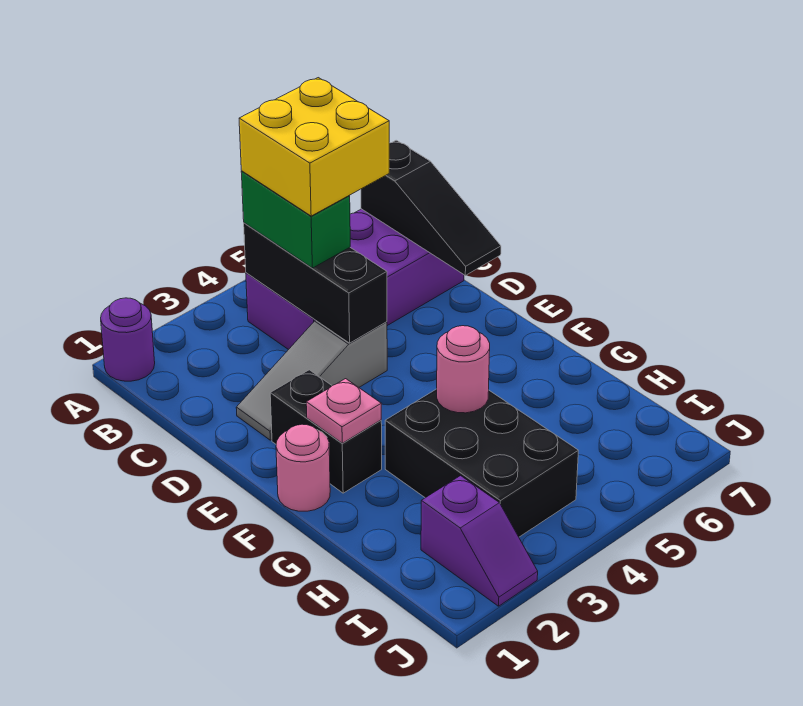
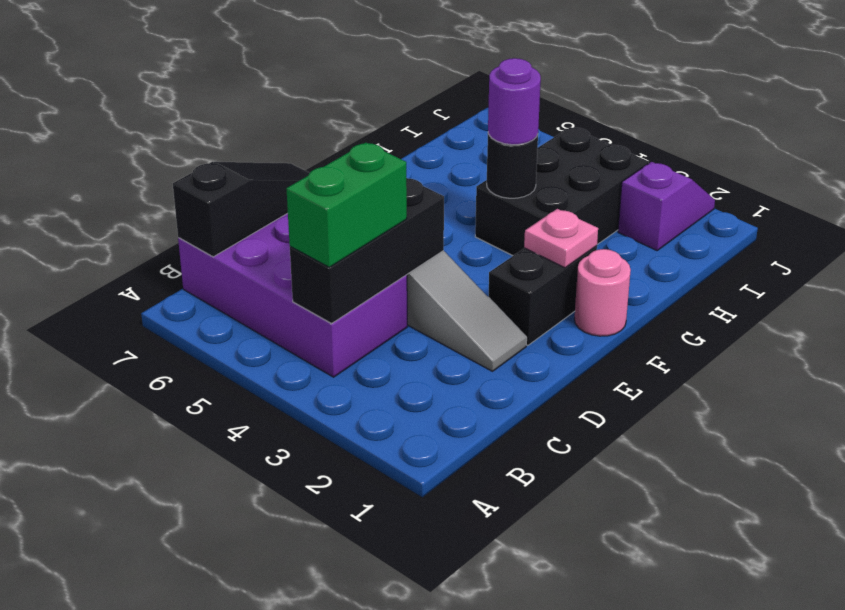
purple round brick A1 level 1 -> purple round brick G4 level 3
yellow brick B4:C5 level 4 -> none
pink round brick G4 level 2 -> black round brick G4 level 2

